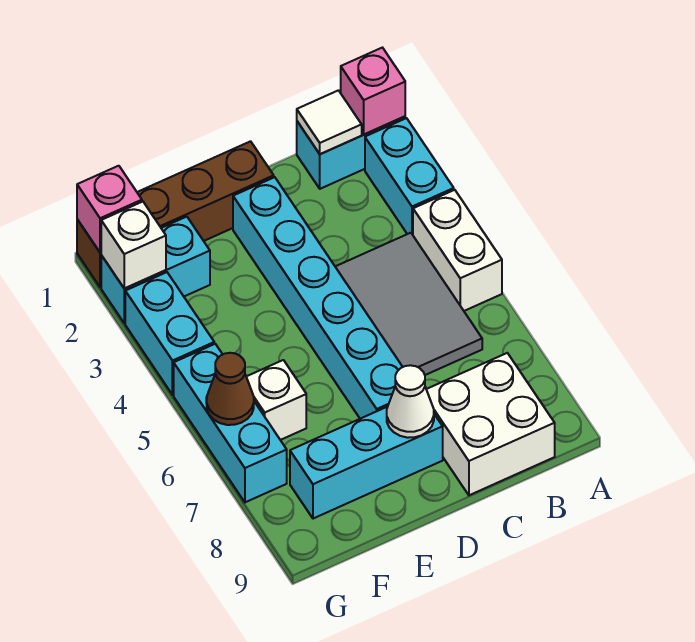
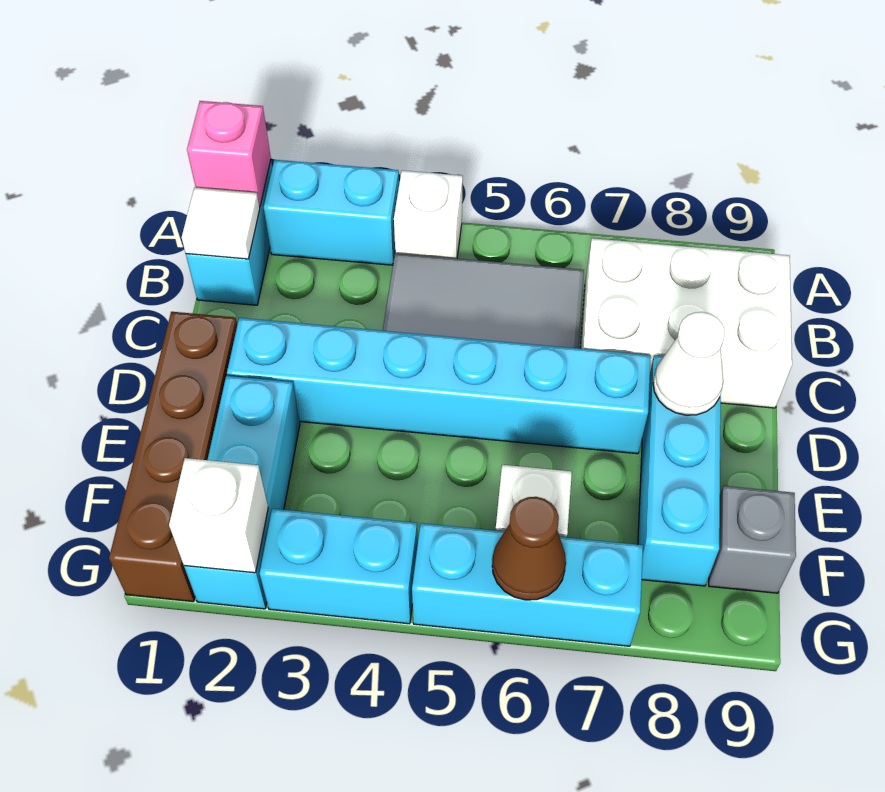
white brick A4:A5 level 1 -> white brick A4 level 1
white brick B8:C9 level 1 -> white brick B7:C9 level 1
cyan brick F2:G2 level 1 -> cyan brick E2:G2 level 1
none -> grey brick F9 level 1
pink brick G1 level 2 -> none

